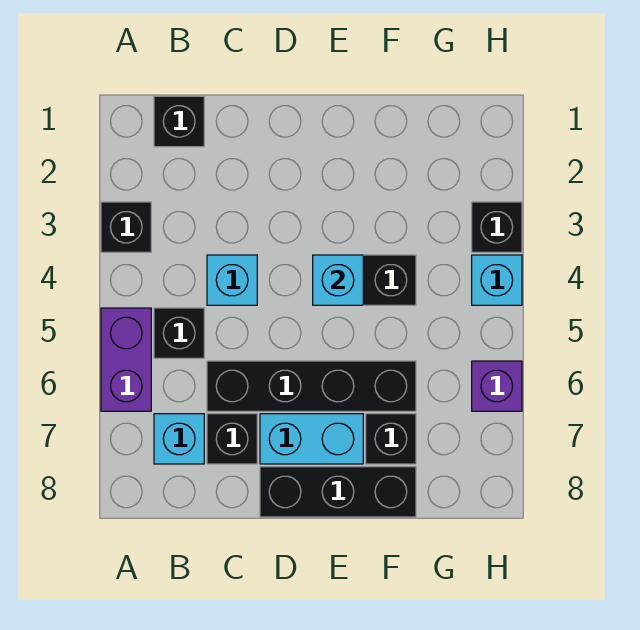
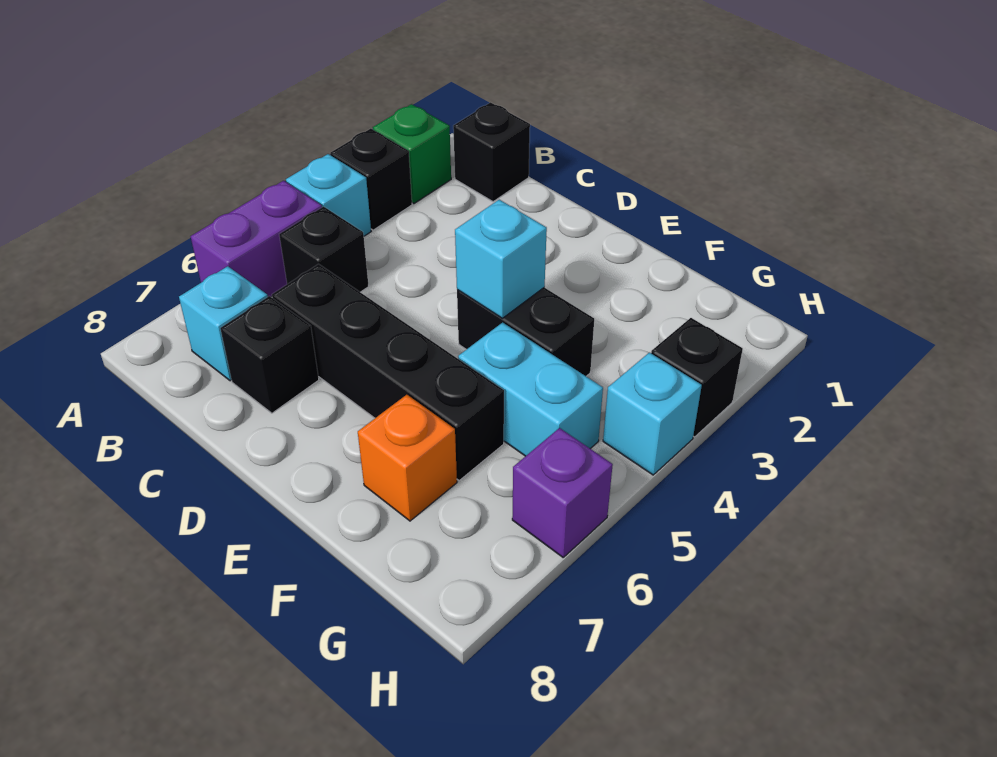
none -> green brick A2 level 1
cyan brick C4 level 1 -> cyan brick A4 level 1
cyan brick D7:E7 level 1 -> cyan brick F5:G5 level 1
black brick D8:F8 level 1 -> none
black brick F7 level 1 -> orange brick F7 level 1

